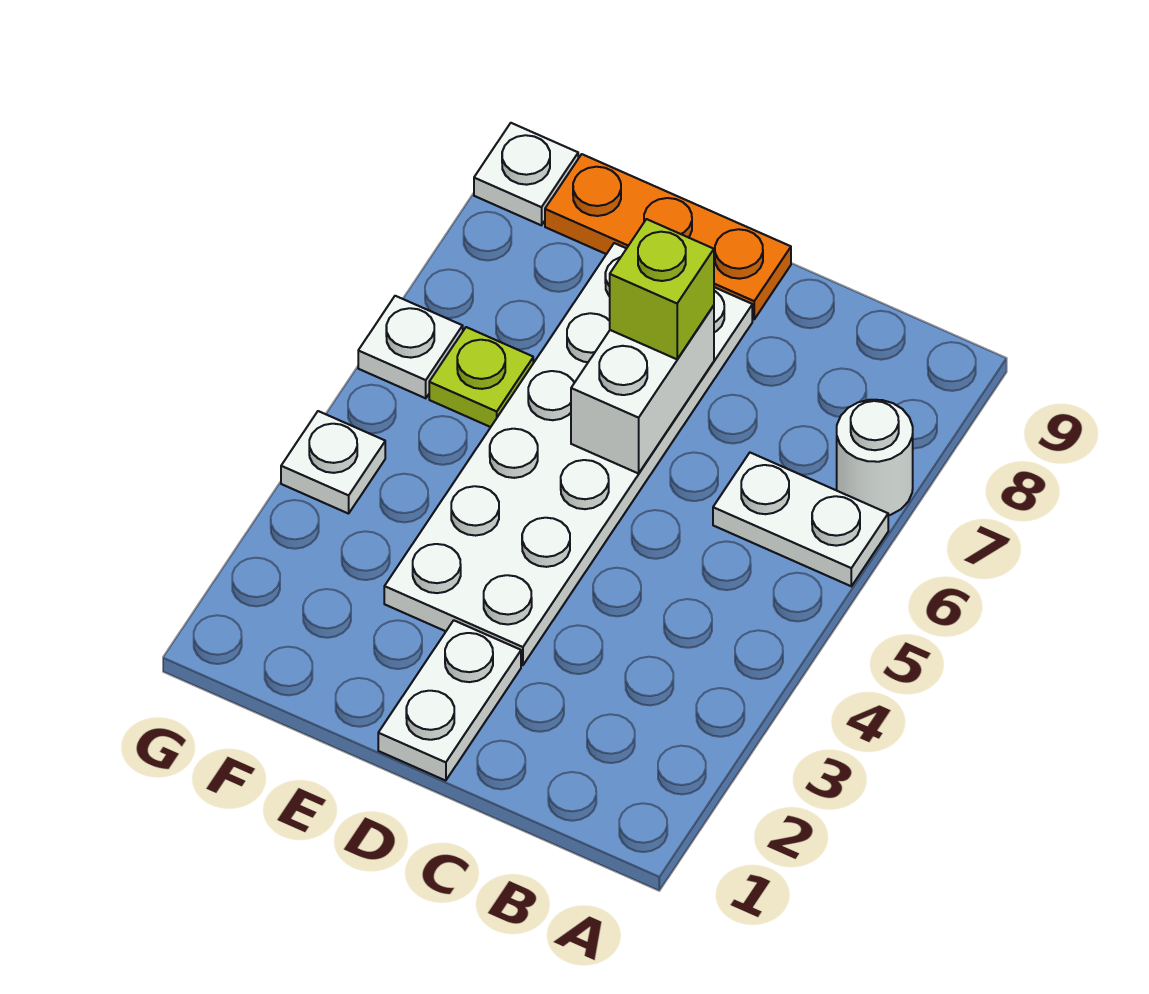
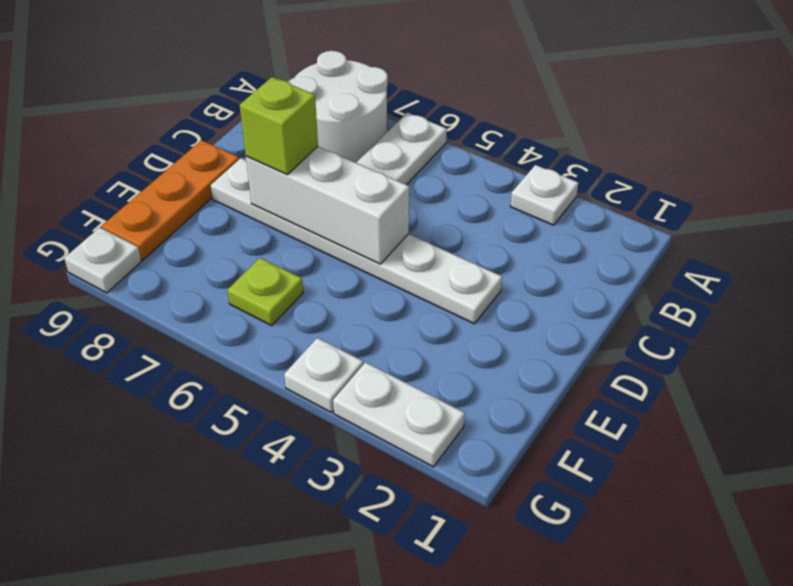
white round brick A7 level 1 -> white round brick A7:B8 level 1
white plate D1:D2 level 1 -> white plate G2:G3 level 1
white plate D3:E8 level 1 -> white plate D3:D8 level 1
white brick D6:D7 level 2 -> white brick D5:D7 level 2
white plate G6 level 1 -> white plate A3 level 1

